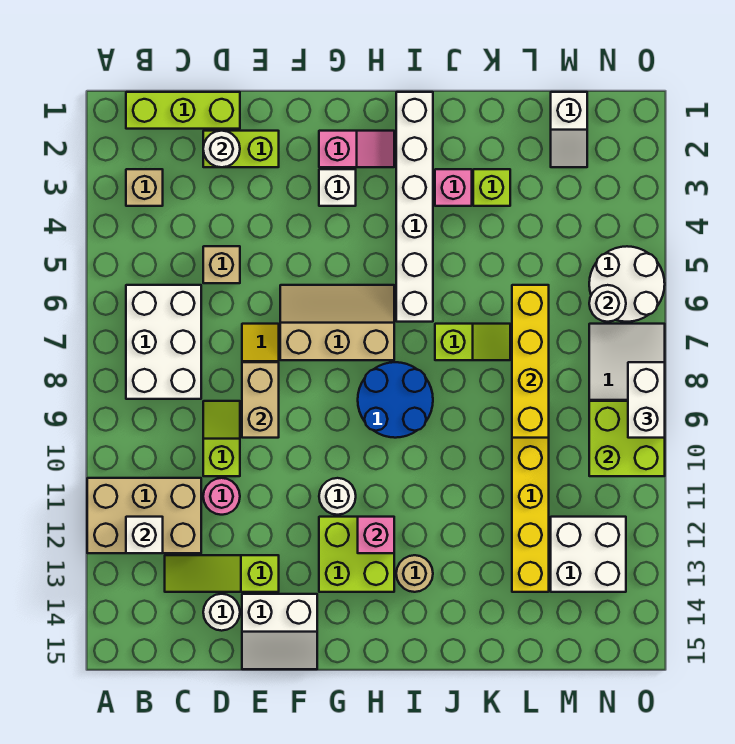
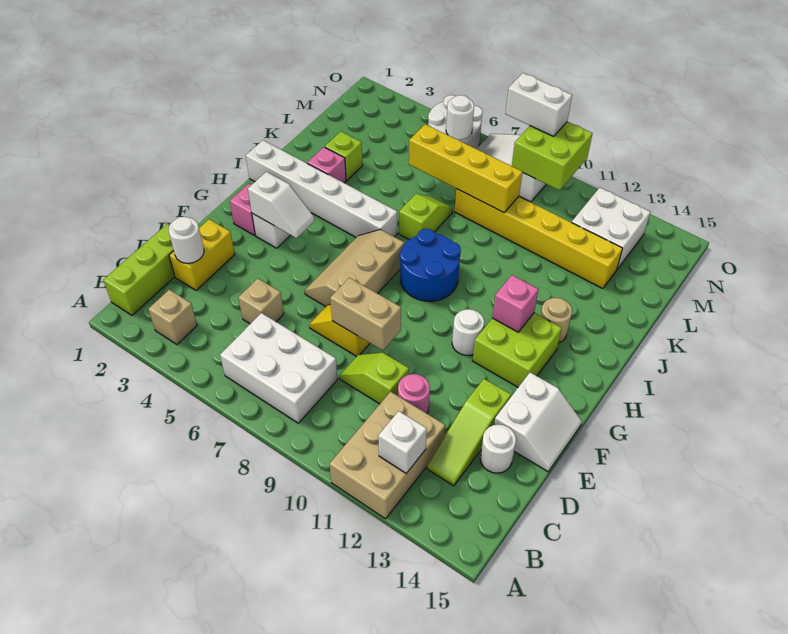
lime brick D2:E2 level 1 -> yellow brick D2:E2 level 1
white slope M1:M2 level 1 top 1 -> white slope G3:G4 level 2 top 3

